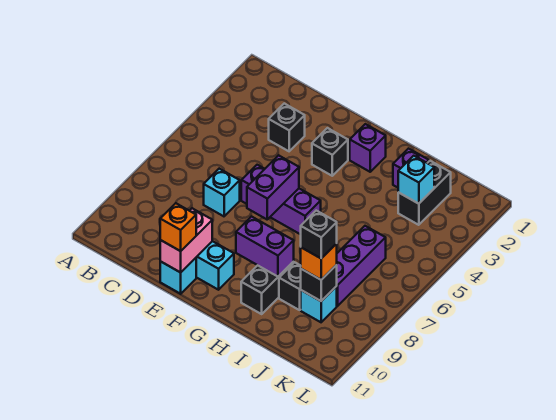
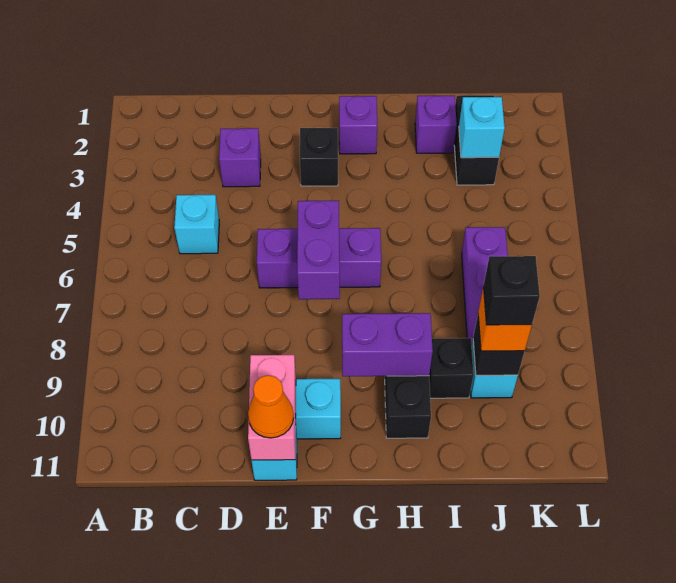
black brick D3 level 1 -> purple brick D3 level 1
cyan brick D7 level 1 -> cyan brick C5 level 1
orange brick E11 level 3 -> orange cone E11 level 3

